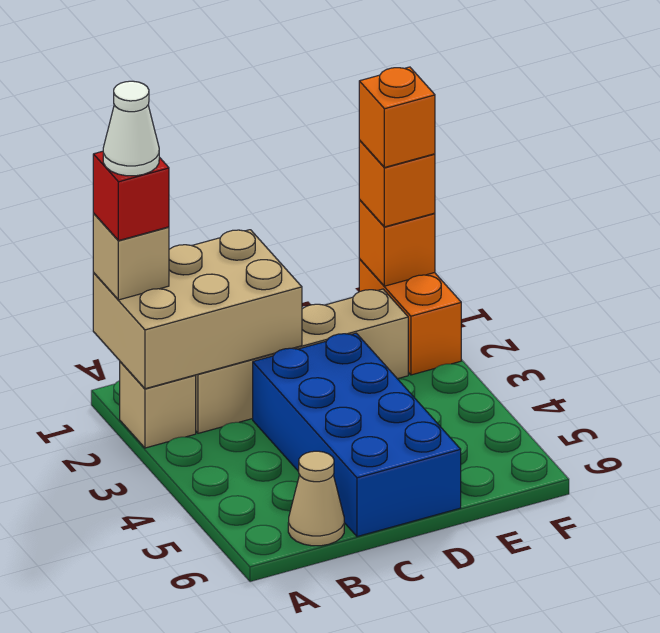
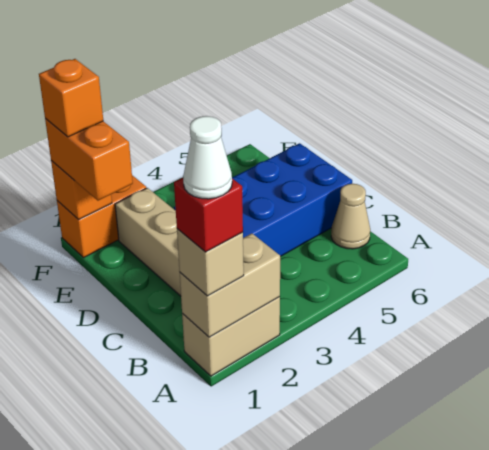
tan brick A1:C2 level 2 -> tan brick A1:A2 level 2
tan brick A2 level 1 -> tan brick A1:A2 level 1
orange brick F1 level 3 -> orange brick E1:F1 level 3

